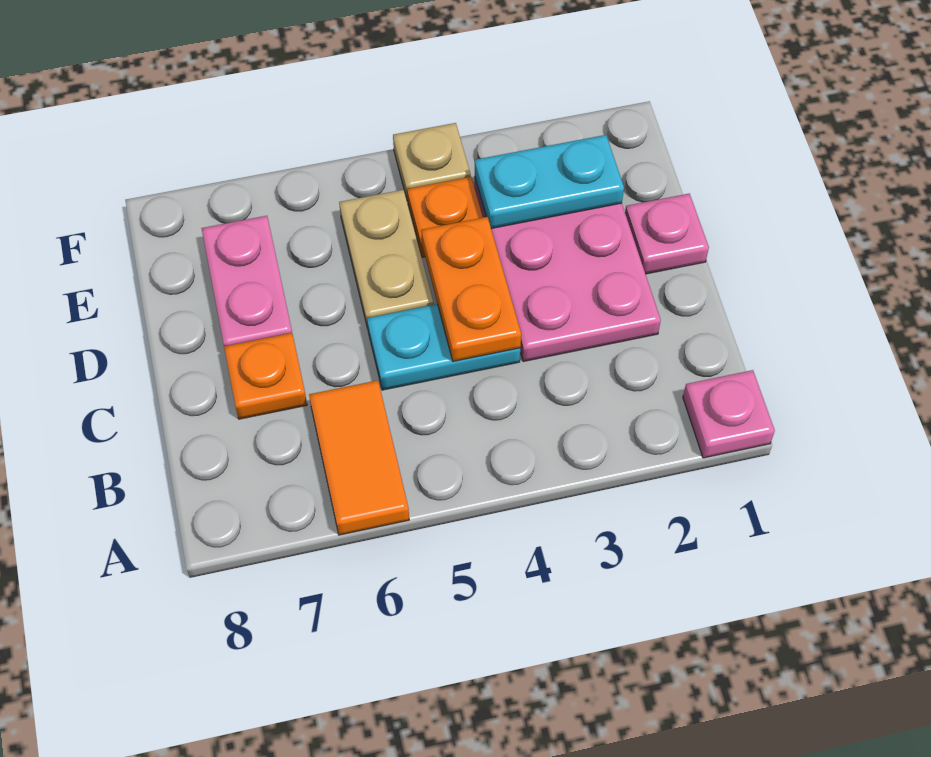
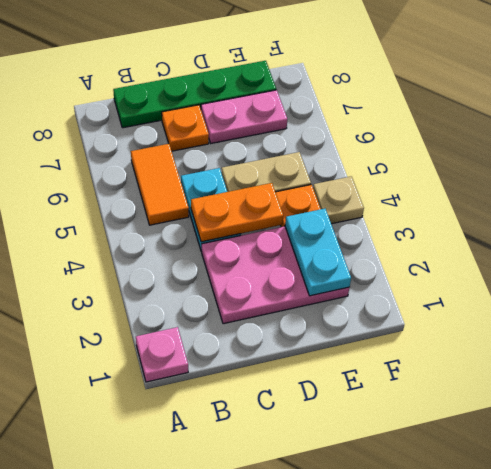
orange tile A6:B6 level 1 -> orange tile B5:B6 level 1
none -> green plate B8:E8 level 1
pink plate D1 level 1 -> none

